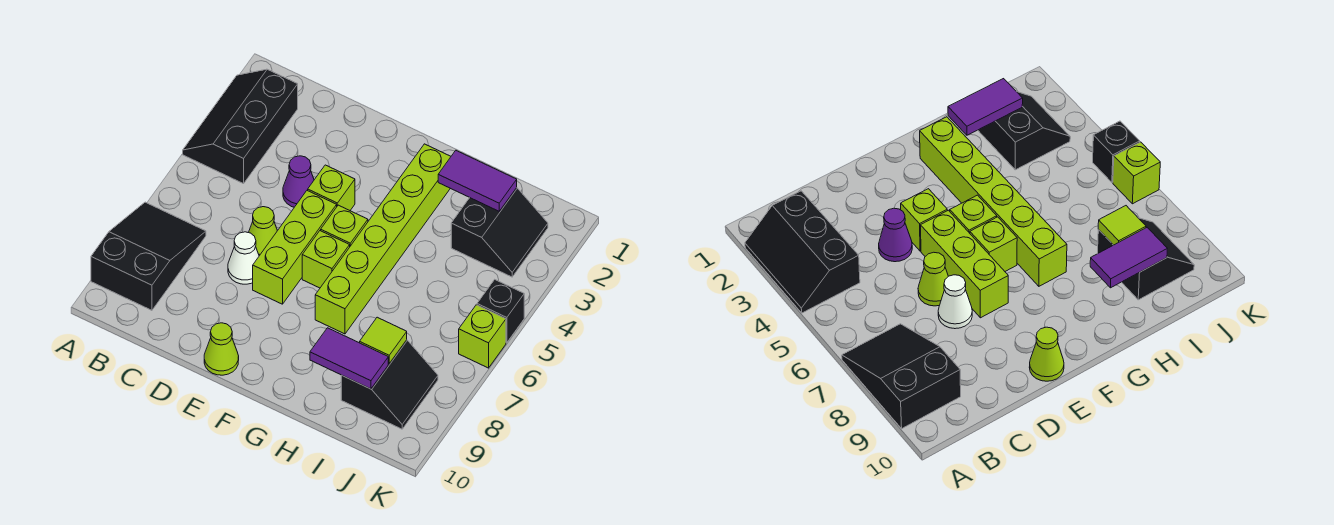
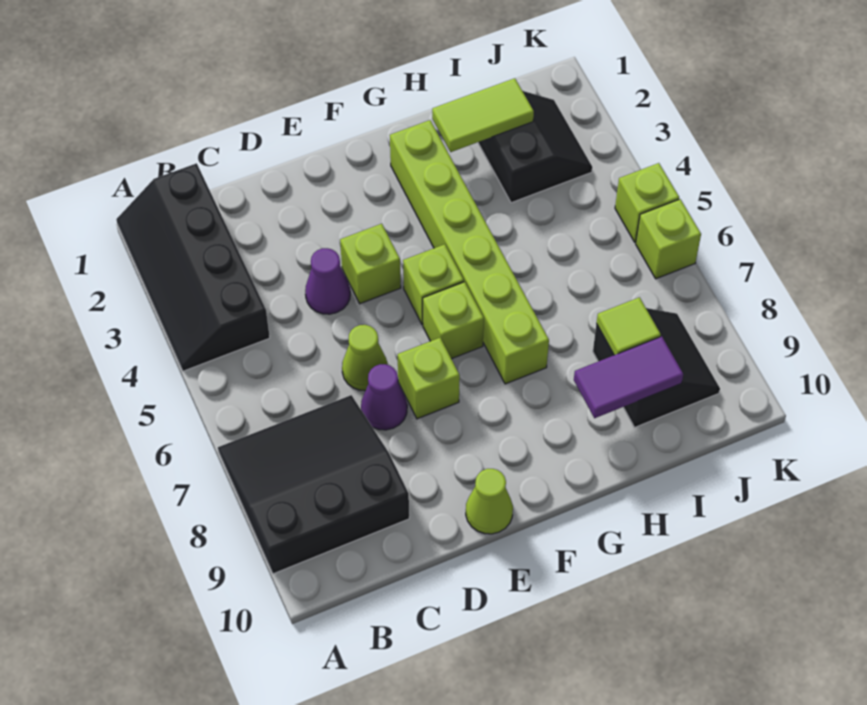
black slope A2:B4 level 1 top B -> black slope A1:B4 level 1 top B
black slope A7:B9 level 1 top 9 -> black slope A7:C9 level 1 top 9
white cone D7 level 1 -> purple cone D7 level 1
lime brick E5:E7 level 1 -> lime brick E7 level 1
purple tile H2:I2 level 2 -> lime tile H2:I2 level 2
black brick K5 level 1 -> lime brick K5 level 1

